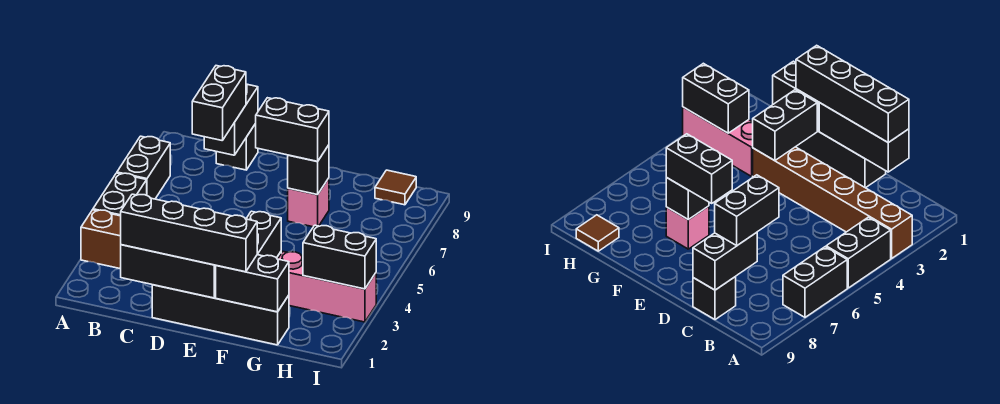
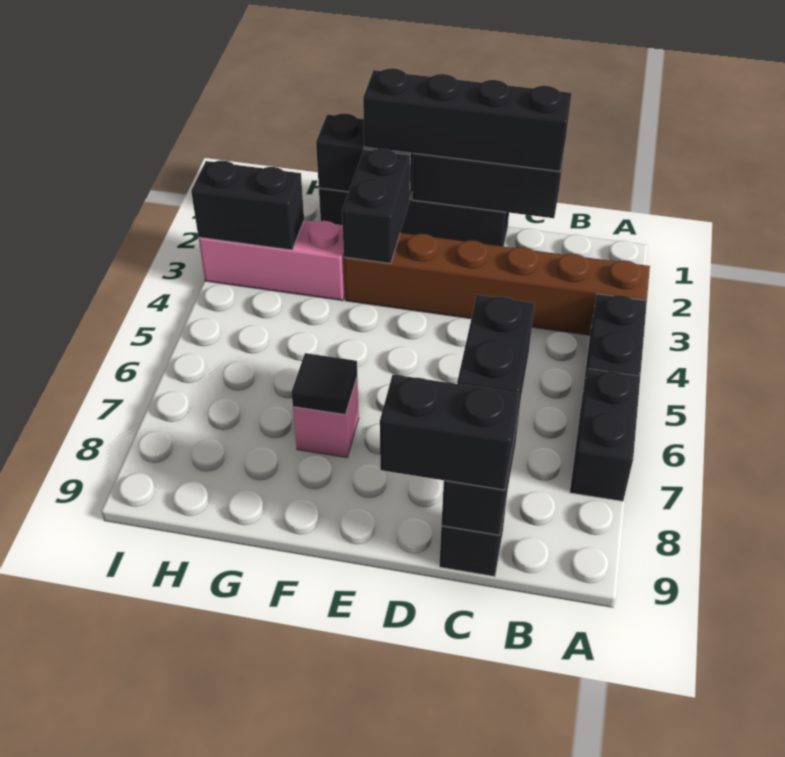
black brick E7:F7 level 3 -> black brick C9:D9 level 3
black brick F7 level 2 -> black tile F7 level 2
brown tile H9 level 1 -> none

